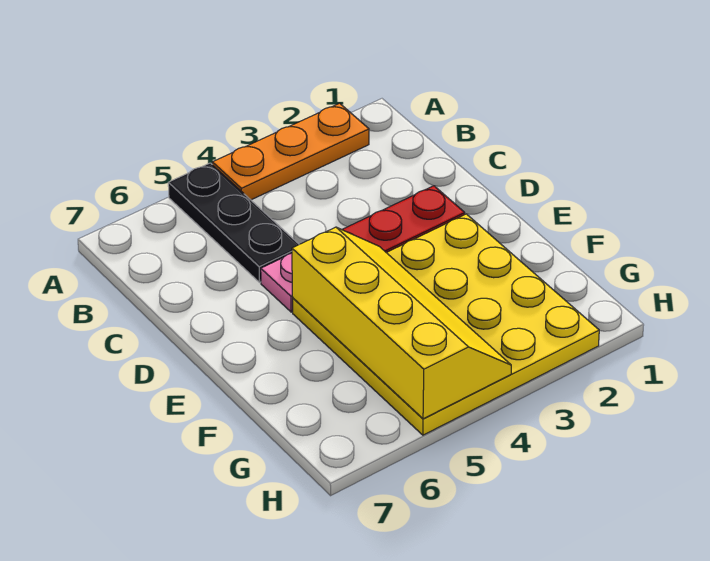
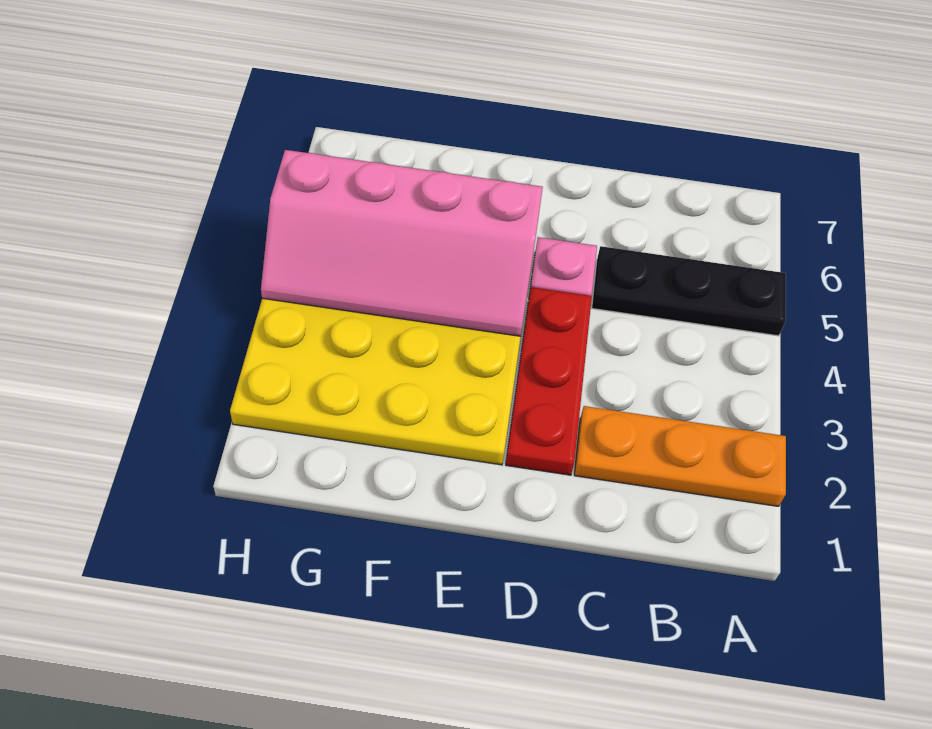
orange plate A2:A4 level 1 -> orange plate A2:C2 level 1
yellow slope E4:H5 level 2 top 5 -> pink slope E4:H5 level 2 top 5

